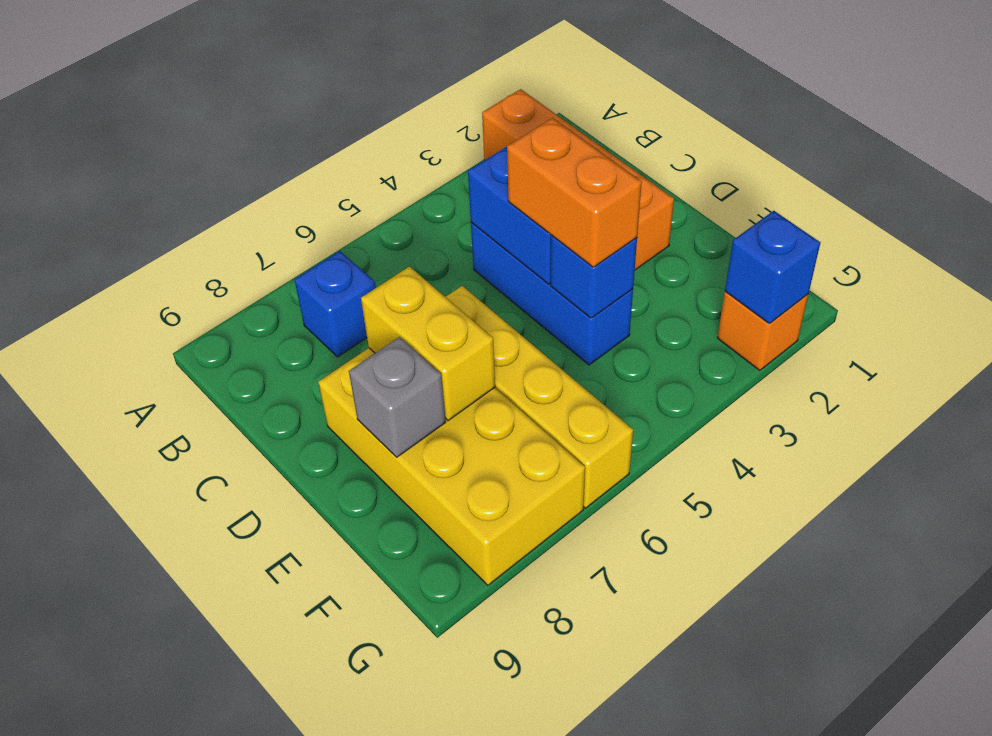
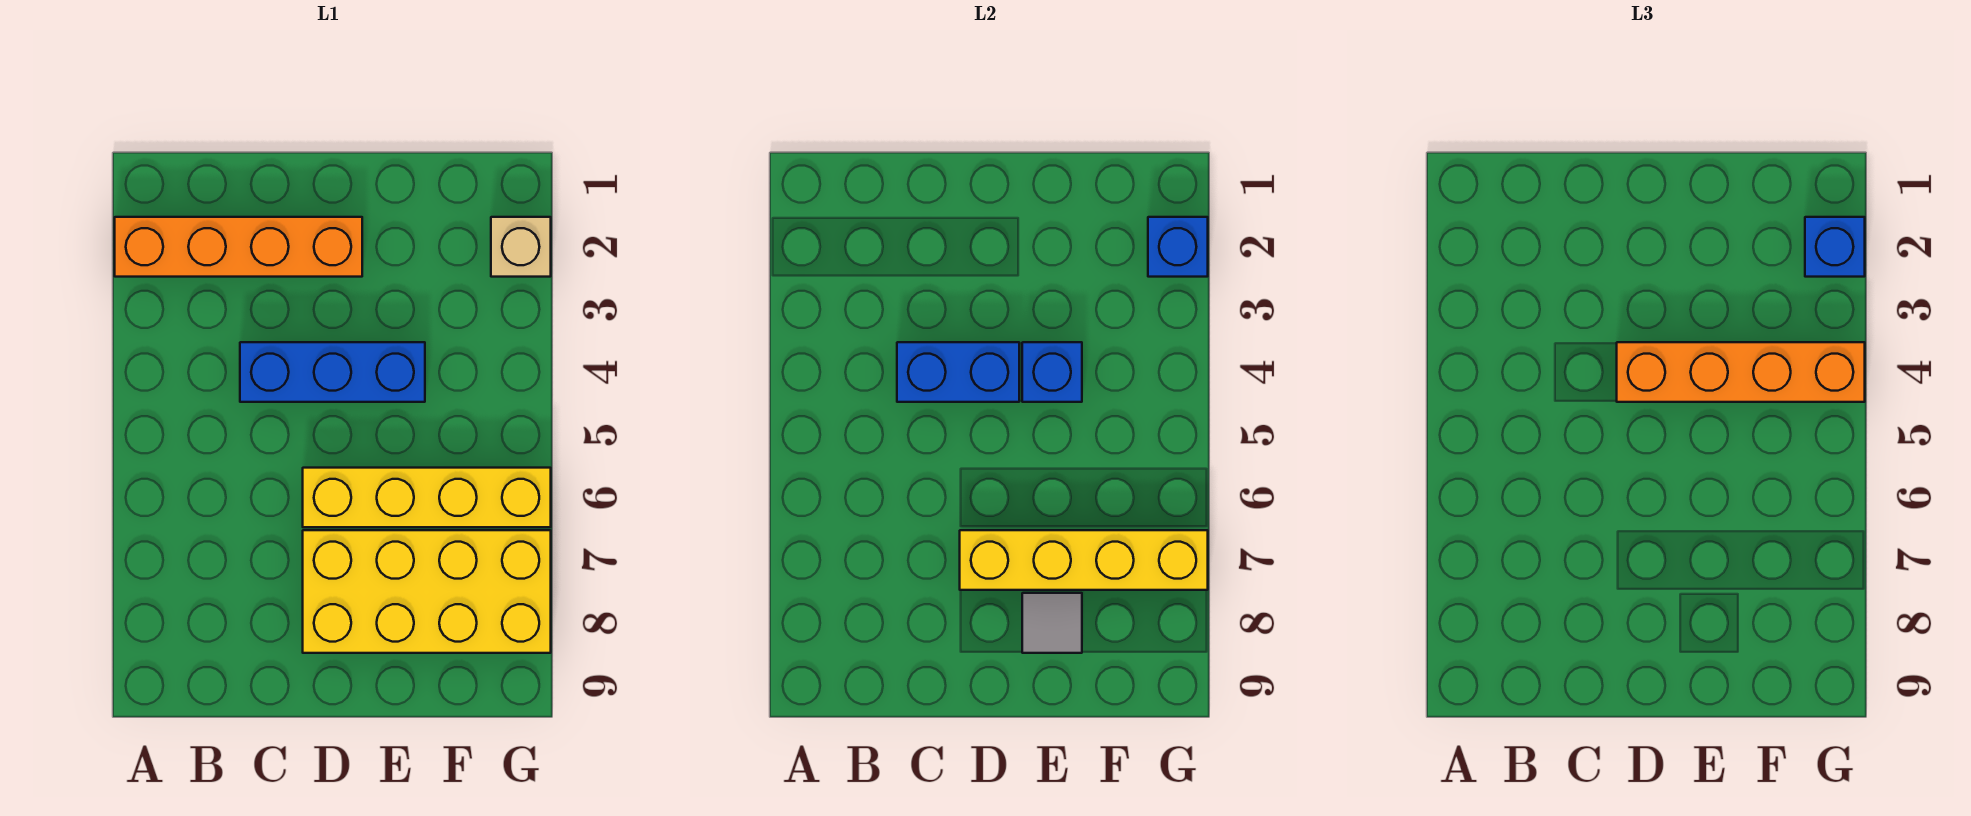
blue brick B7 level 1 -> blue brick G2 level 3
orange brick D4:E4 level 3 -> orange brick D4:G4 level 3
yellow brick D7:E7 level 2 -> yellow brick D7:G7 level 2
grey brick E8 level 2 -> grey tile E8 level 2
orange brick G2 level 1 -> tan brick G2 level 1

